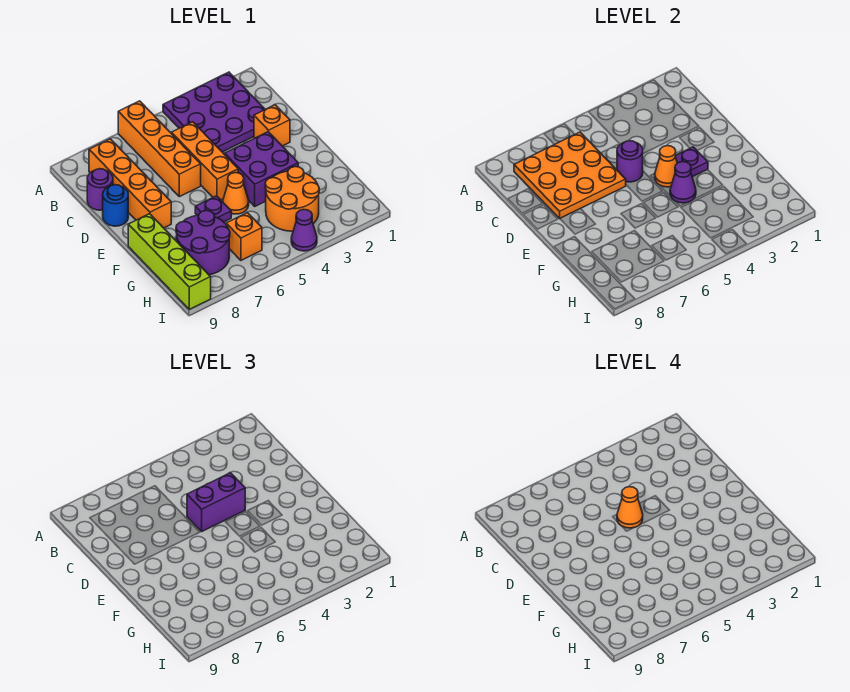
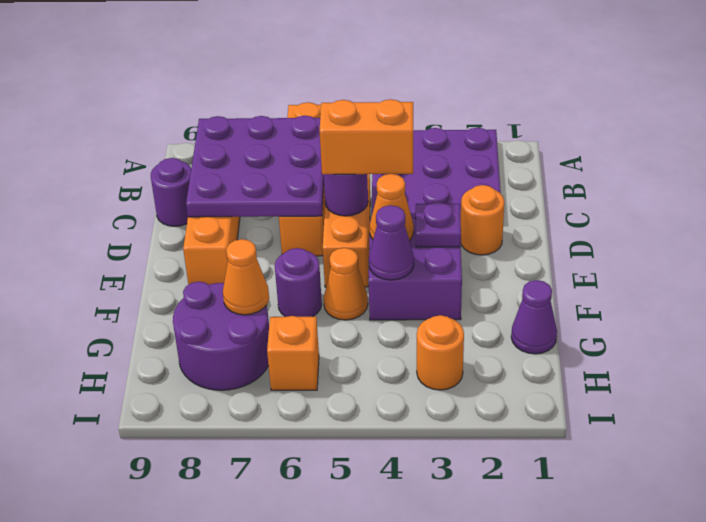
orange plate B6:D8 level 2 -> purple plate B6:D8 level 2
orange brick D2 level 1 -> orange round brick D2 level 1
purple brick D4:D5 level 3 -> orange brick D4:D5 level 3
orange cone D5 level 4 -> orange cone G7 level 2
blue round brick D9 level 1 -> none
purple plate F6 level 1 -> purple round brick F6 level 1
lime brick F9:I9 level 1 -> none
orange round brick G3:H4 level 1 -> orange round brick H3 level 1
purple cone I4 level 1 -> purple cone G1 level 1

